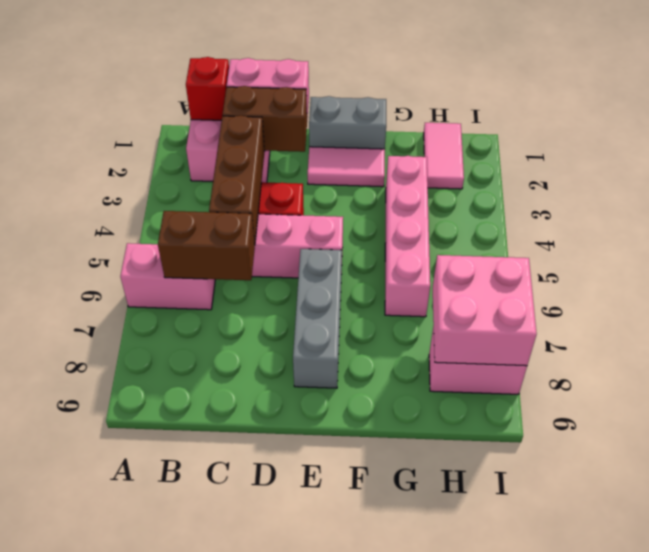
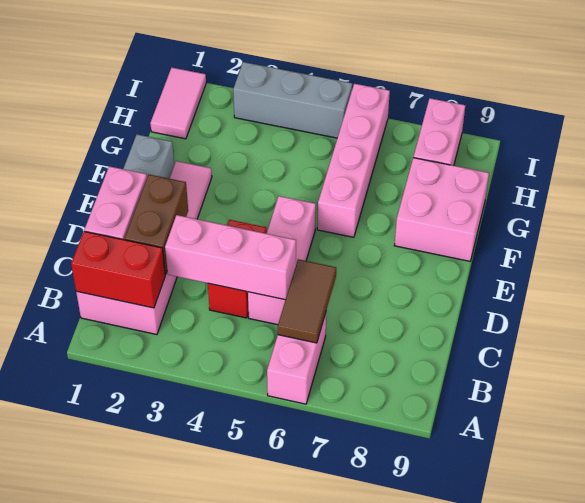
red brick B1 level 2 -> red brick B1:B2 level 2
brown brick B6:C6 level 2 -> brown tile B6:C6 level 2
brown brick C3:C5 level 2 -> pink brick C3:C5 level 2
grey brick E6:E8 level 1 -> grey brick I3:I5 level 1
pink brick G3:G6 level 1 -> pink brick F6:I6 level 1
pink tile H1:H2 level 1 -> pink tile H1:I1 level 1
pink brick H7:I8 level 2 -> pink brick F8:G9 level 1

